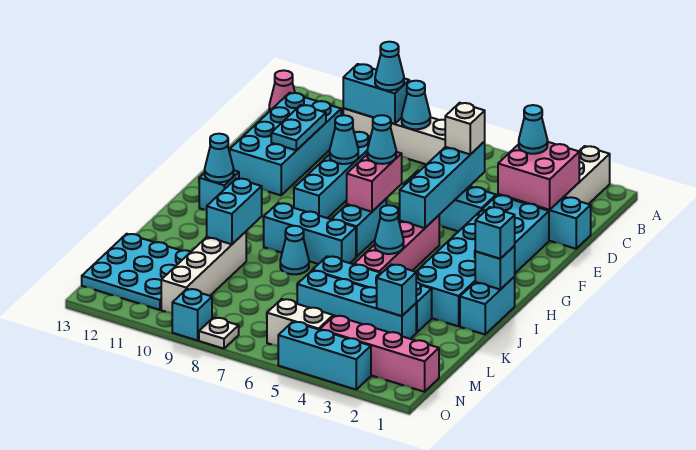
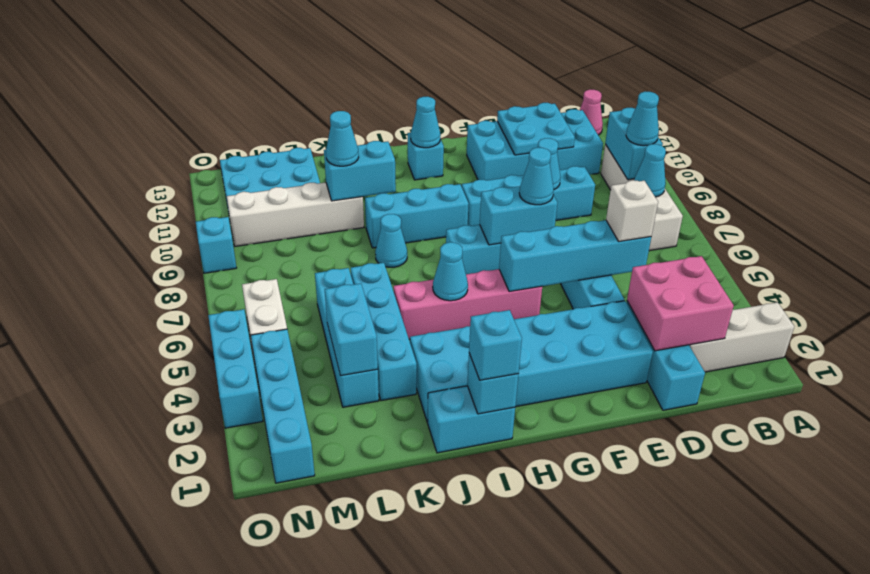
cyan cone C3 level 3 -> cyan cone K10 level 3
cyan plate D11:E11 level 2 -> cyan plate D11:E12 level 2
pink brick F7:G7 level 2 -> cyan brick F7:G7 level 2
cyan brick I7:I9 level 1 -> cyan brick H9:J9 level 1
cyan brick L3 level 2 -> cyan brick L3:L4 level 2
pink brick N1:N4 level 1 -> cyan brick N1:N4 level 1
white plate O8 level 1 -> none

